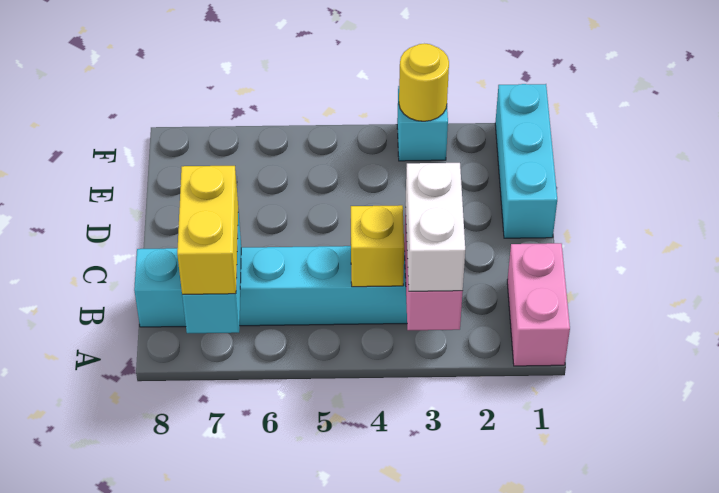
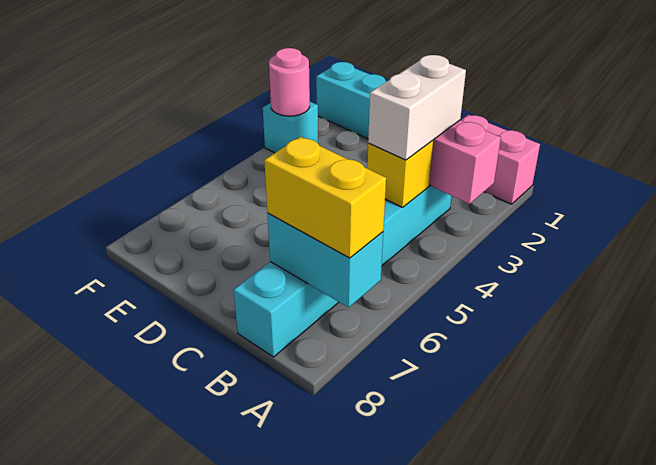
white brick A3:B3 level 3 -> white brick B3:B4 level 3
yellow round brick F3 level 2 -> pink round brick F3 level 2

